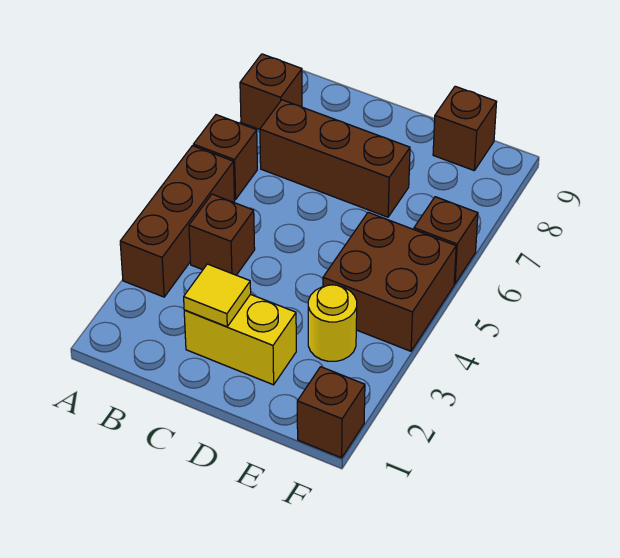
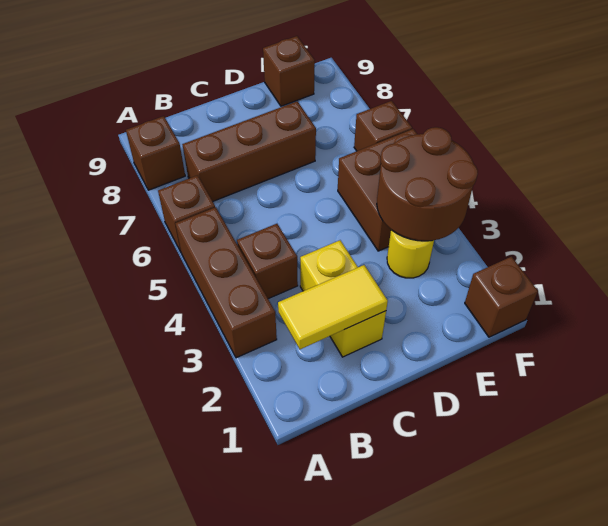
yellow brick C2:D2 level 1 -> yellow brick C2:C3 level 1
yellow tile C2 level 2 -> yellow tile B2:C2 level 2
none -> brown round brick E3:F4 level 2

